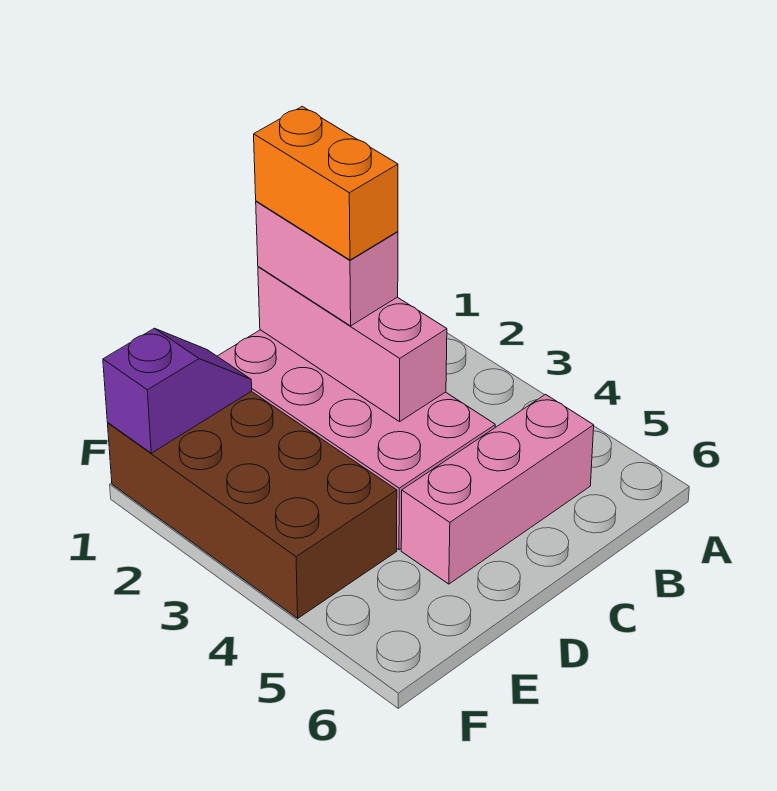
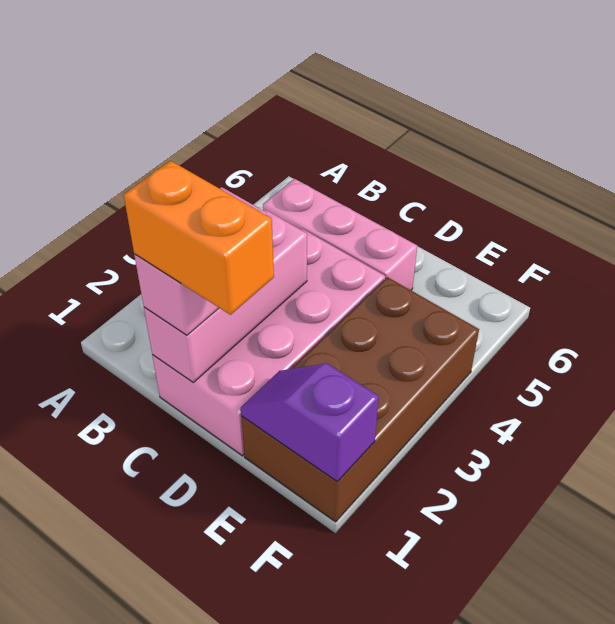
orange brick C1:C2 level 4 -> orange brick C1:D1 level 4

